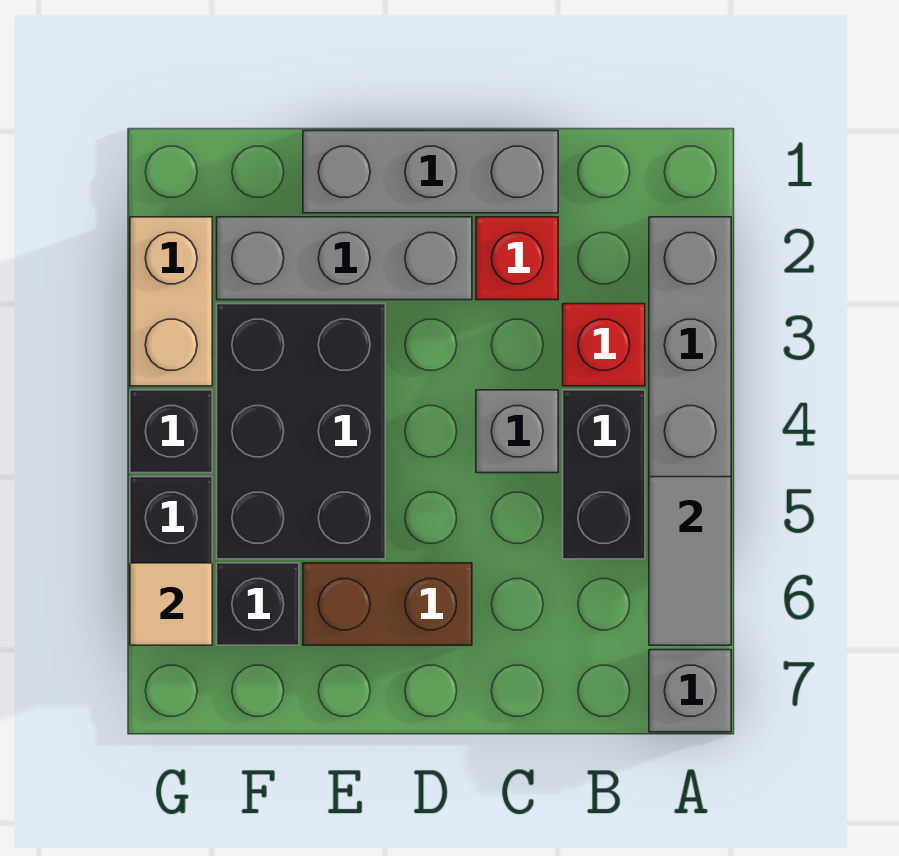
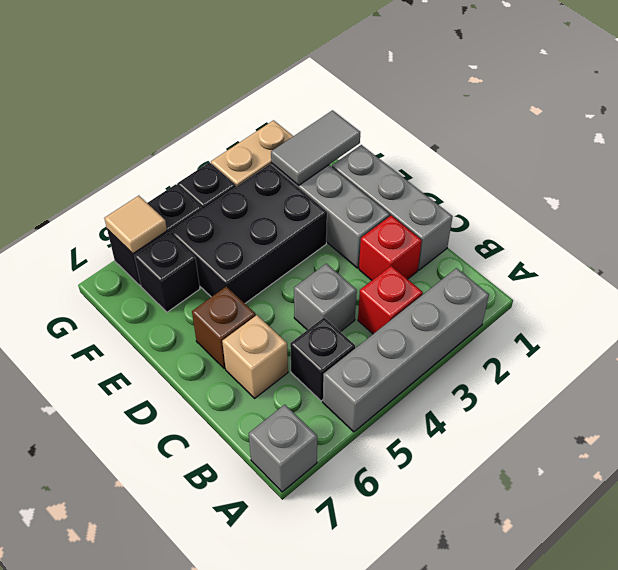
grey tile A5:A6 level 2 -> grey tile F1:F2 level 2
black brick B4:B5 level 1 -> black brick B5 level 1
none -> tan brick C6 level 1
brown brick D6:E6 level 1 -> brown brick D6 level 1

